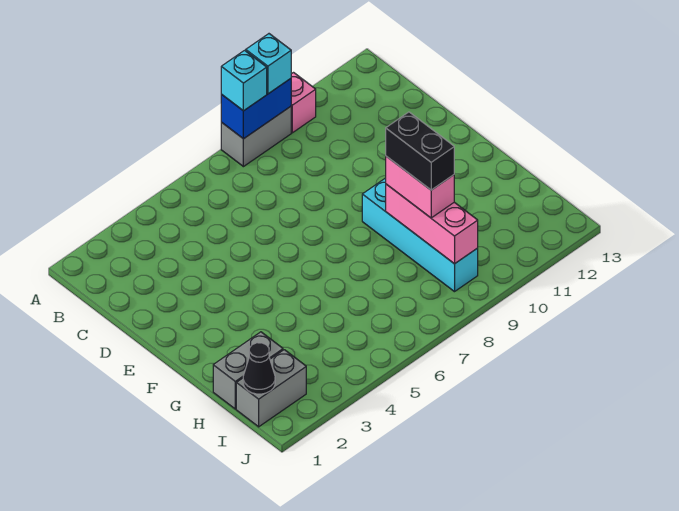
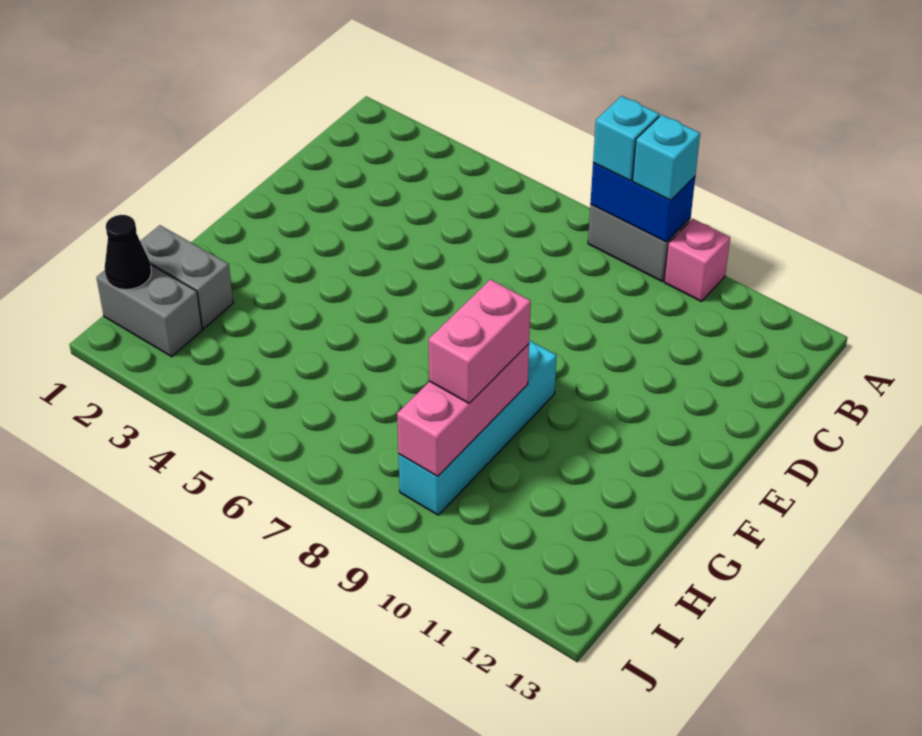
black brick G9:H9 level 4 -> none

